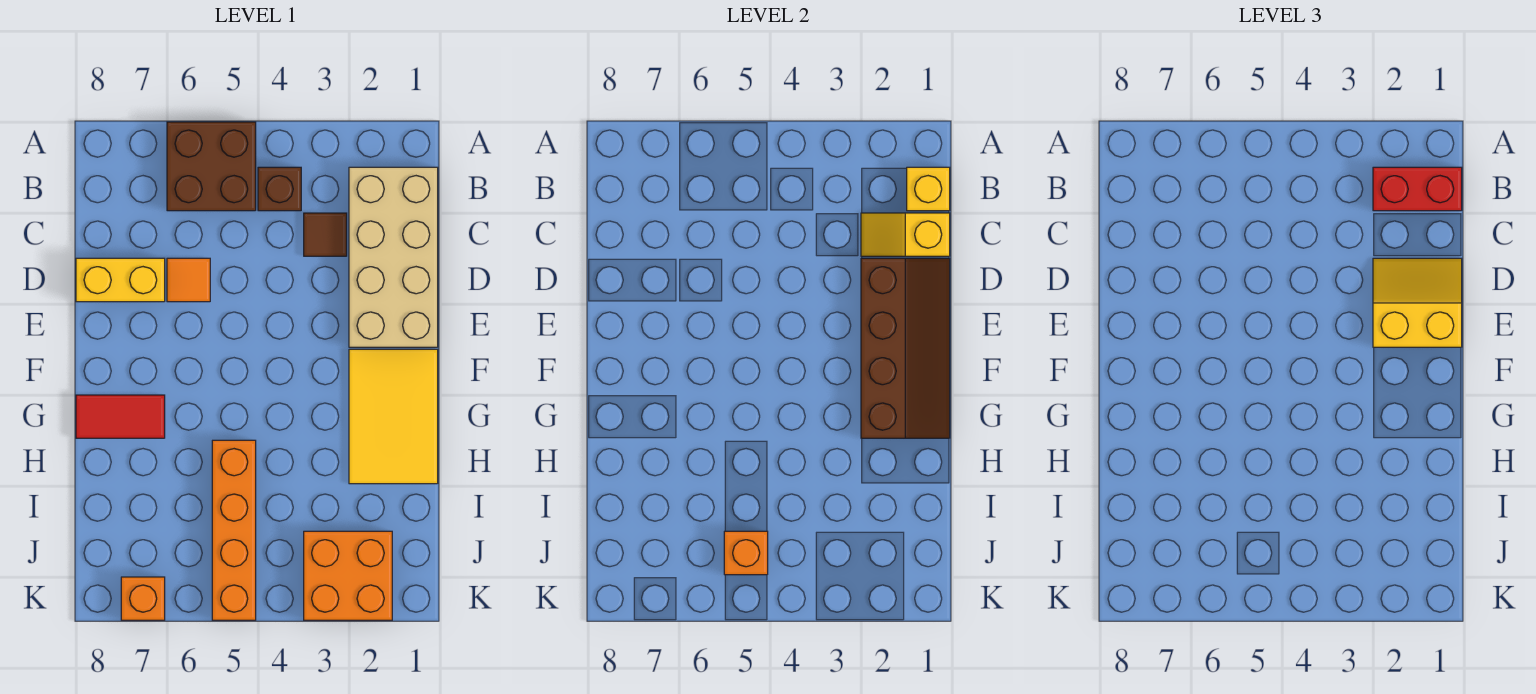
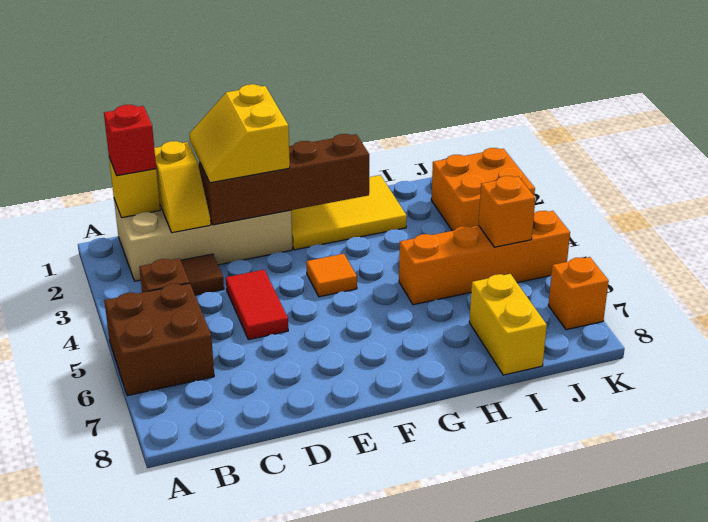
red brick B1:B2 level 3 -> red brick B1 level 3
orange tile D6 level 1 -> orange tile F4 level 1
yellow brick D7:D8 level 1 -> yellow brick I7:I8 level 1
red tile G7:G8 level 1 -> red tile D4:D5 level 1

